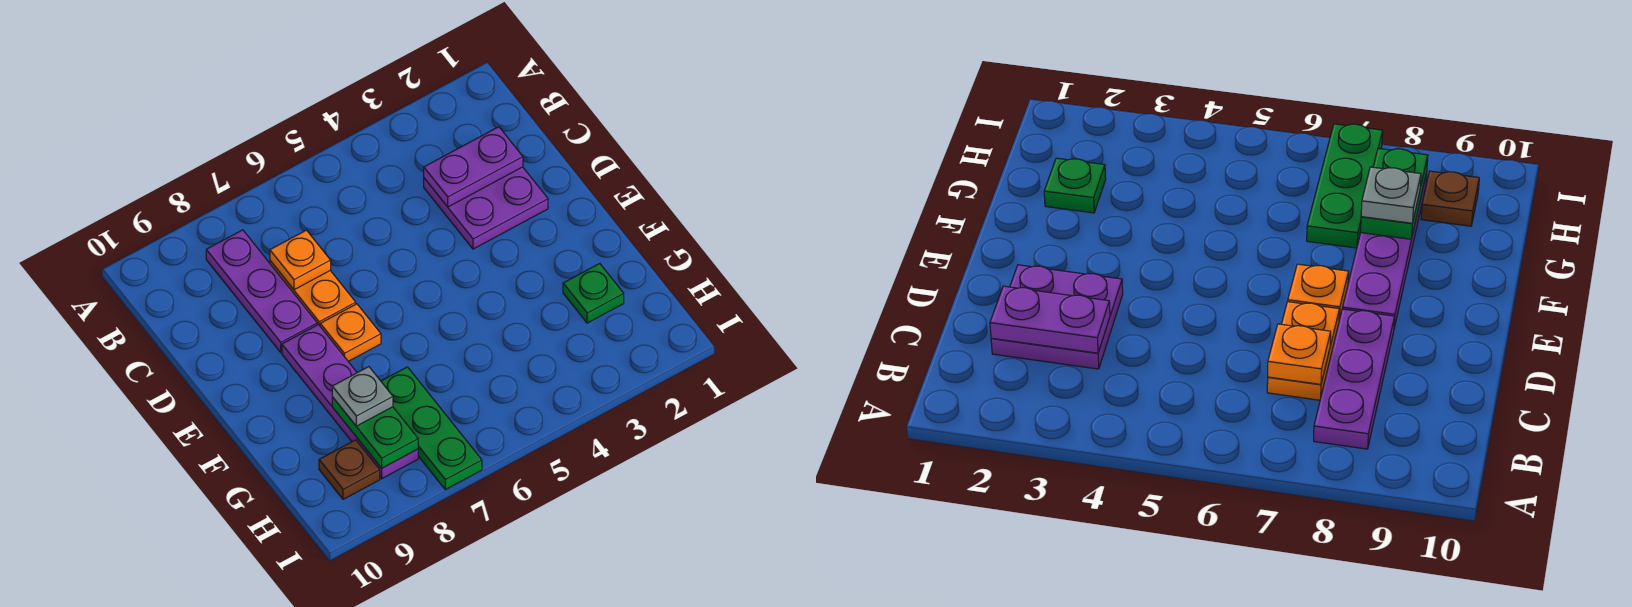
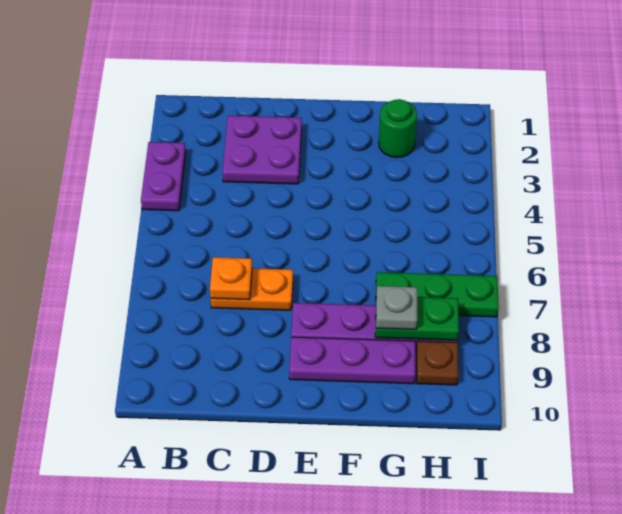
purple plate B8:D8 level 1 -> purple plate E9:G9 level 1
purple plate C2:C3 level 2 -> purple plate A3:A4 level 1
orange plate E7 level 1 -> none
green plate G2 level 1 -> green round brick G2 level 1

